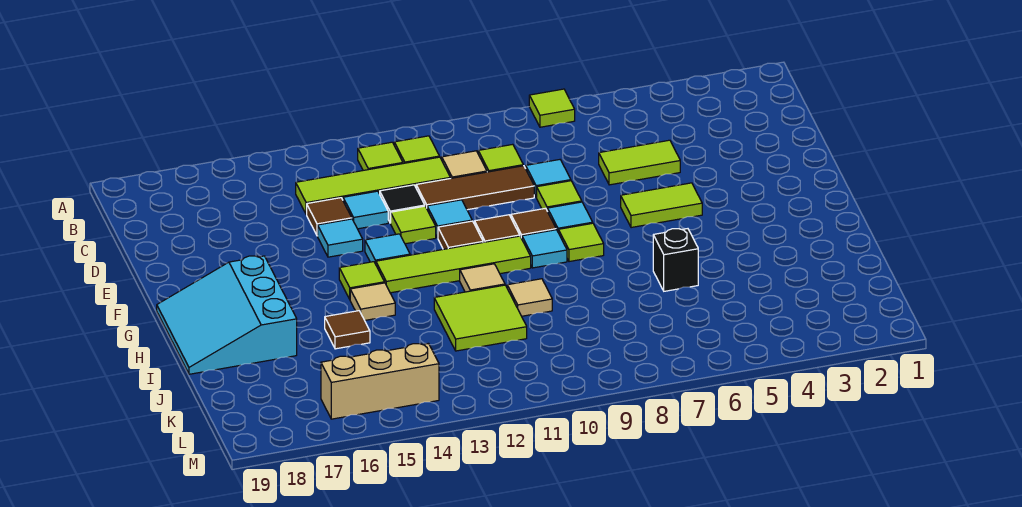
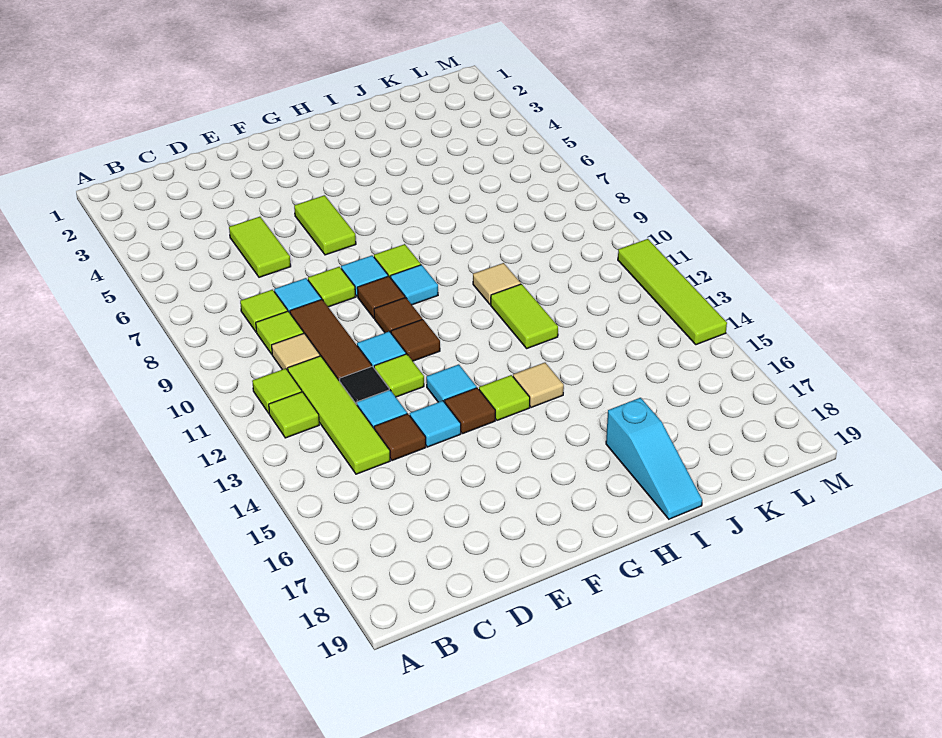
lime tile A7 level 1 -> lime tile C8 level 1
lime tile G10:G13 level 1 -> lime tile M11:M14 level 1
cyan slope G17:I19 level 1 top 17 -> cyan slope I17:I19 level 1 top 17
tan tile H11 level 1 -> none
black brick I6 level 1 -> none
lime tile I11:J12 level 1 -> lime tile I11:I12 level 1
brown tile I15 level 1 -> brown tile F14 level 1
tan brick L14:L16 level 1 -> none

